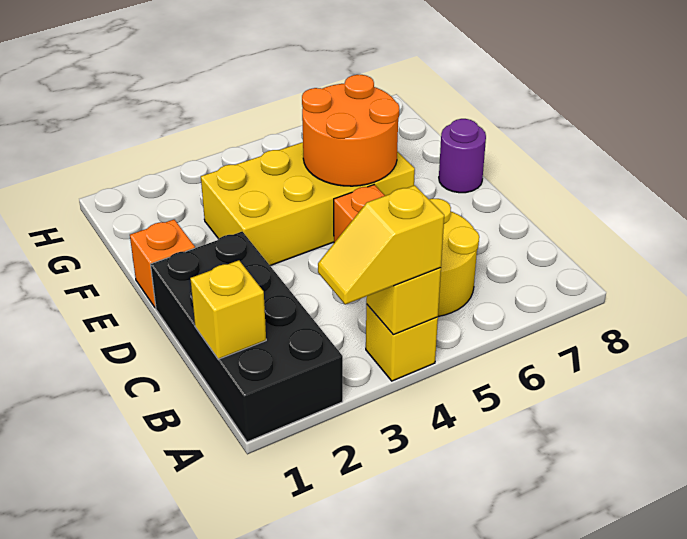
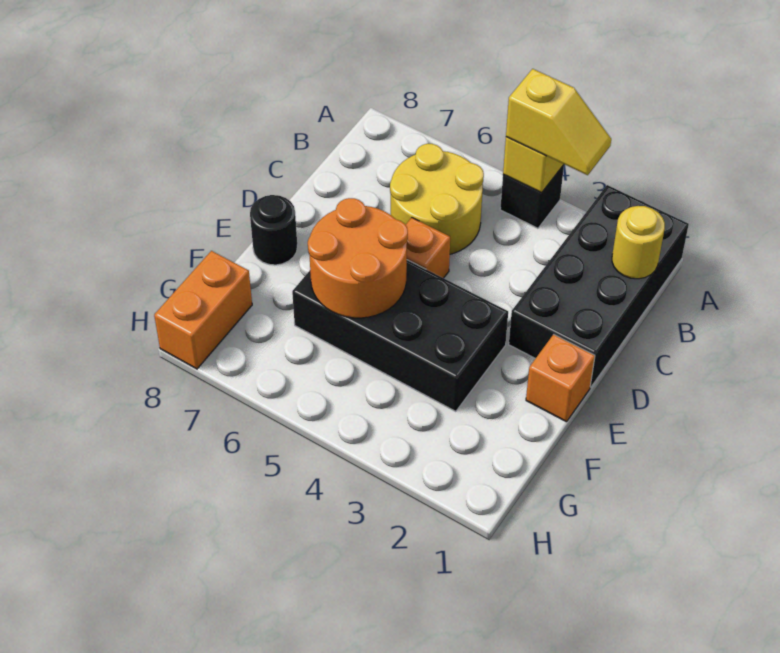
yellow brick A4 level 1 -> black brick A4 level 1
yellow brick B1 level 2 -> yellow round brick B1 level 2
yellow brick E3:F6 level 1 -> black brick E3:F6 level 1
purple round brick E8 level 1 -> black round brick E8 level 1
none -> orange brick G8:H8 level 1

